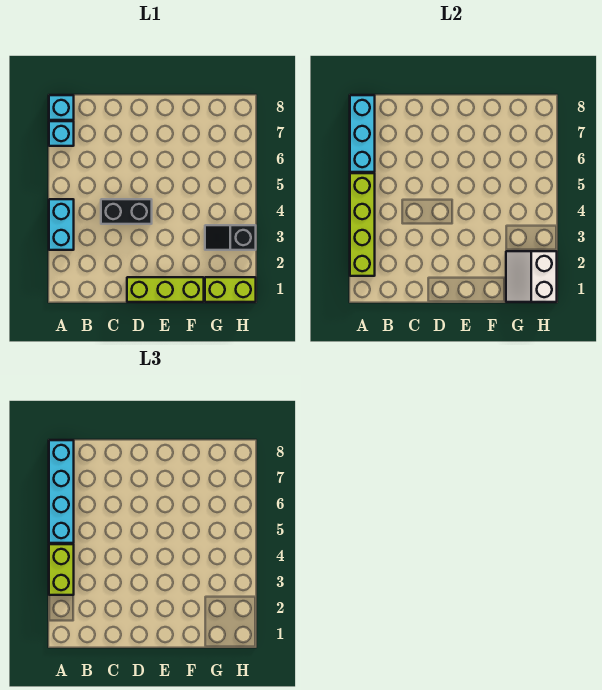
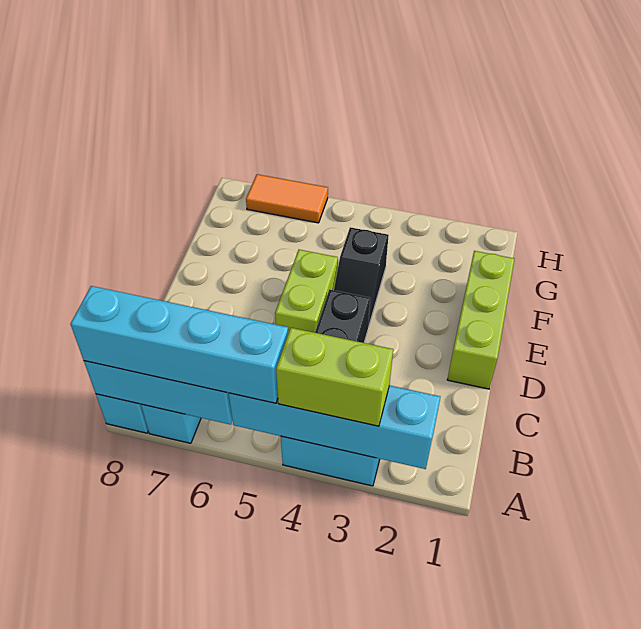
lime brick A2:A5 level 2 -> cyan brick A2:A5 level 2
lime brick G1:H1 level 1 -> lime brick D5:E5 level 1
white slope G1:H2 level 2 top H -> none
black slope G3:H3 level 1 top H -> black slope E4:F4 level 1 top F
none -> orange tile H6:H7 level 1

